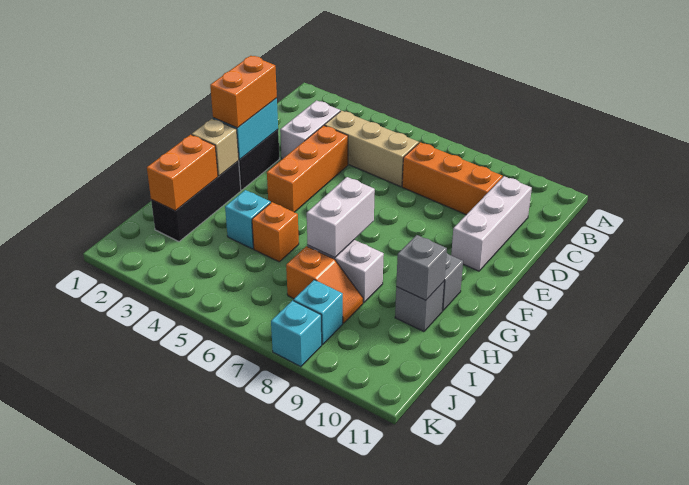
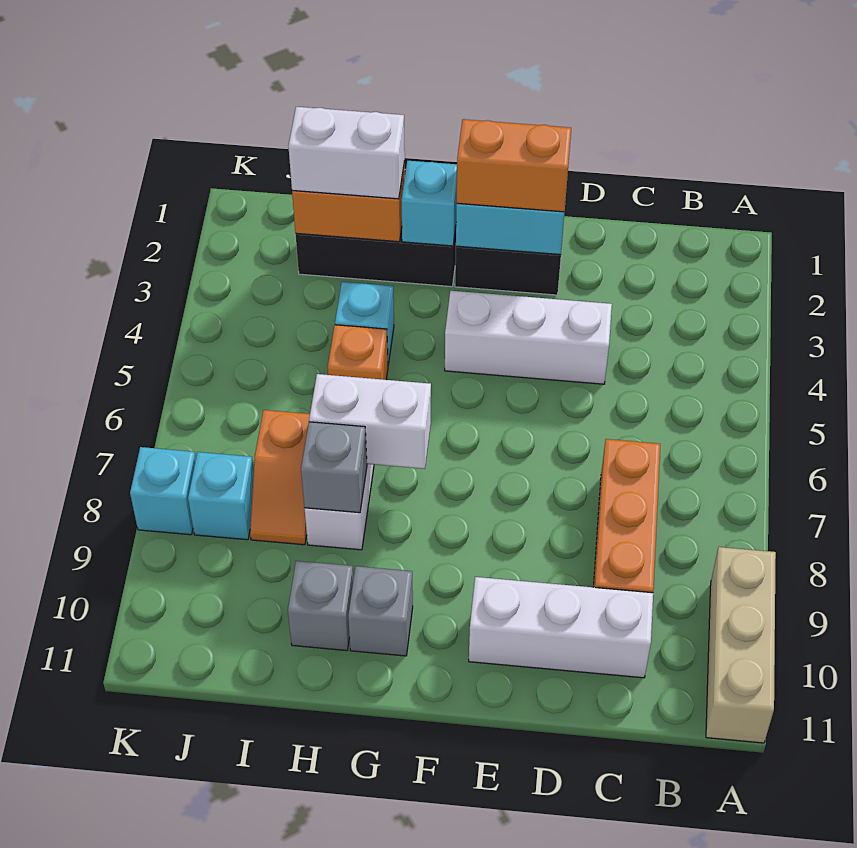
white brick C3:D3 level 1 -> white brick H2:I2 level 3
tan brick C4:C6 level 1 -> tan brick A9:A11 level 1
orange brick D4:F4 level 1 -> white brick D4:F4 level 1
tan brick G2 level 2 -> cyan brick G2 level 2
grey brick H10 level 2 -> grey brick H8 level 2

